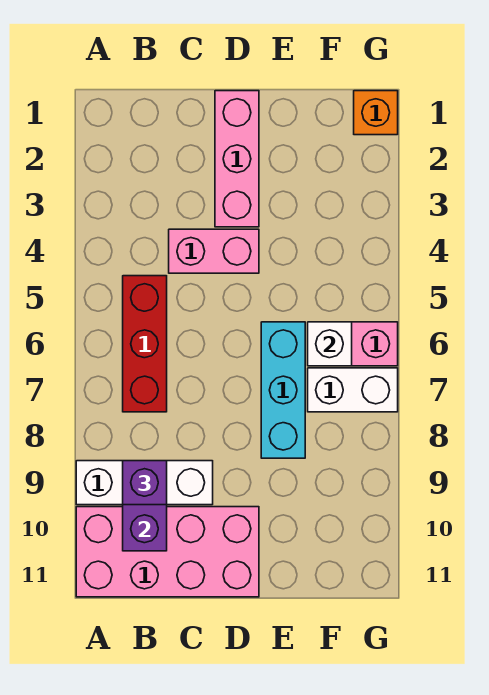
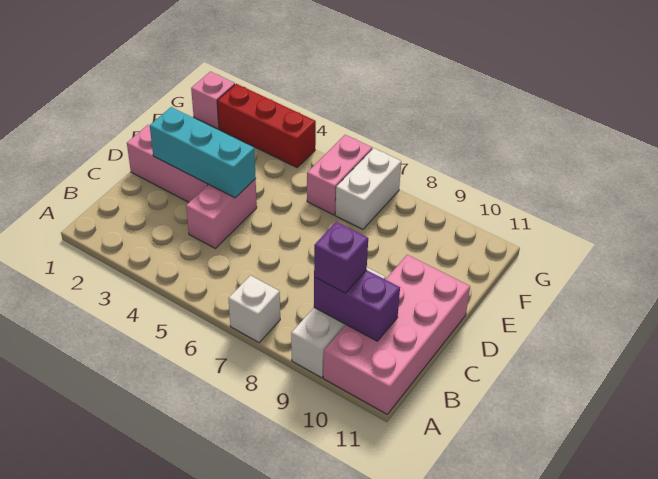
red brick B5:B7 level 1 -> red brick G2:G4 level 1
cyan brick E6:E8 level 1 -> cyan brick D2:D4 level 2
white brick F6 level 2 -> white brick A7 level 1
orange brick G1 level 1 -> pink brick G1 level 1

